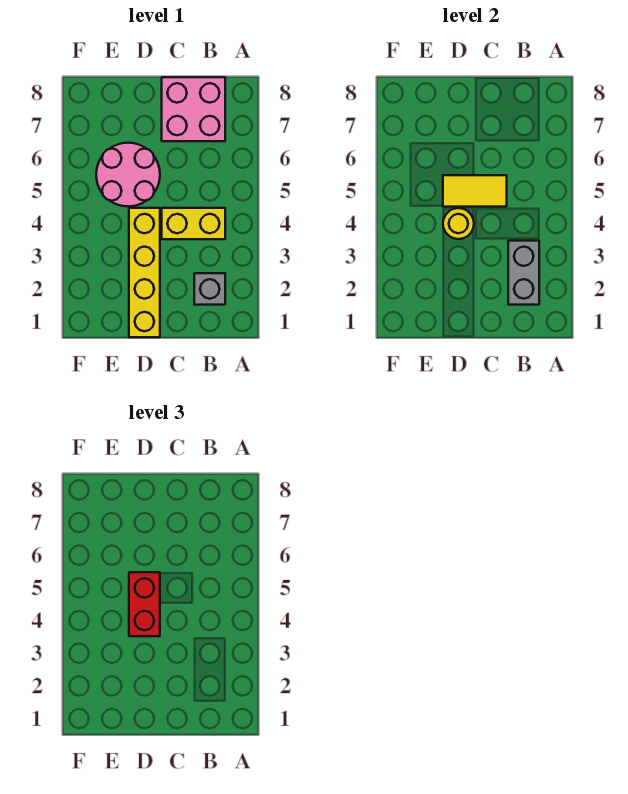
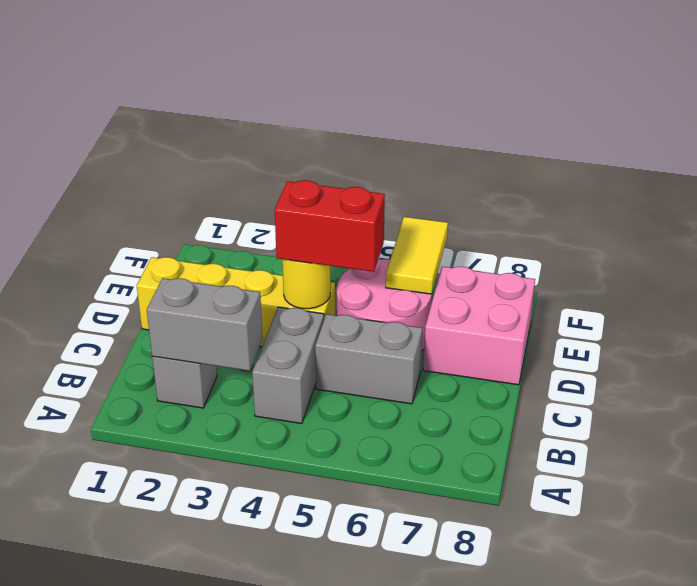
yellow brick B4:C4 level 1 -> grey brick B4:C4 level 1
pink brick B7:C8 level 1 -> pink brick D7:E8 level 1
none -> grey brick C5:C6 level 1
yellow tile C5:D5 level 2 -> yellow tile E6:F6 level 2

